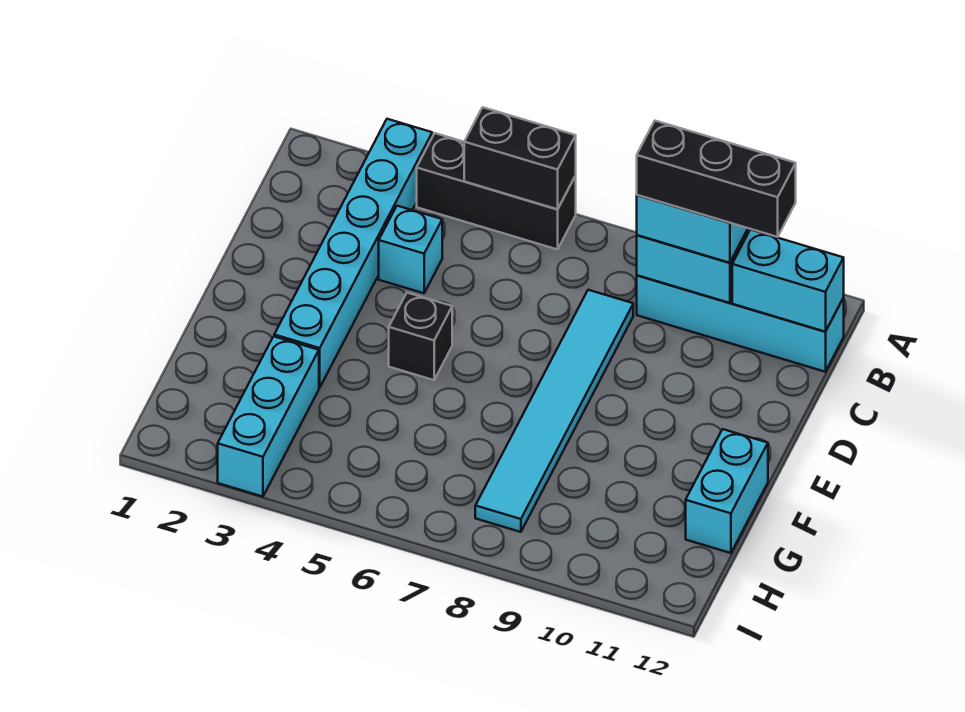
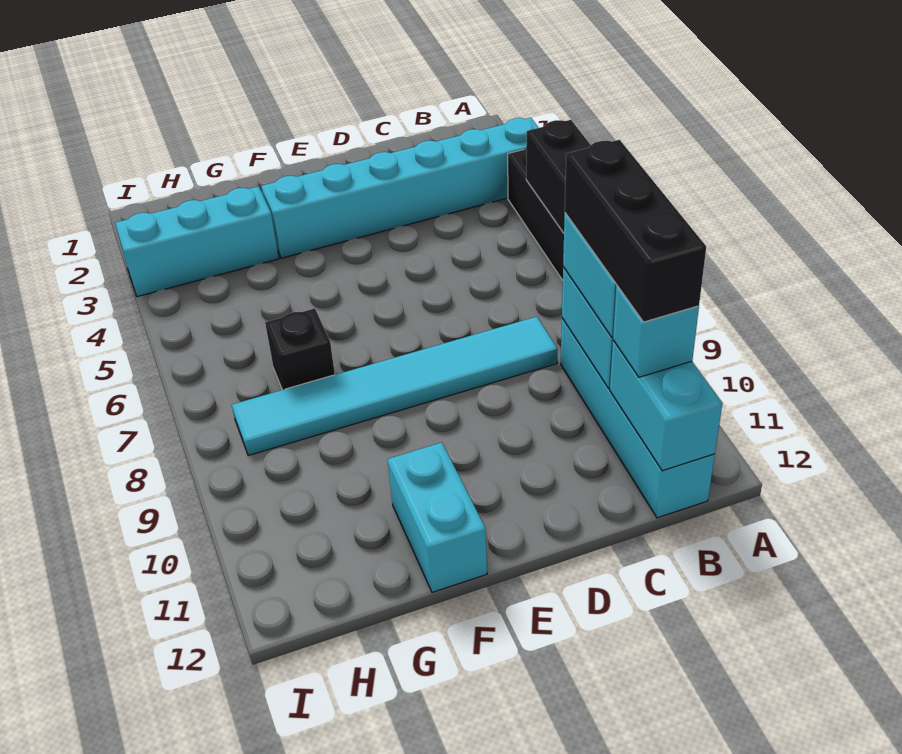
cyan brick C4 level 1 -> cyan brick B11 level 3
black brick E5 level 1 -> black brick G7 level 1
cyan brick F12:G12 level 1 -> cyan brick F11:F12 level 1

